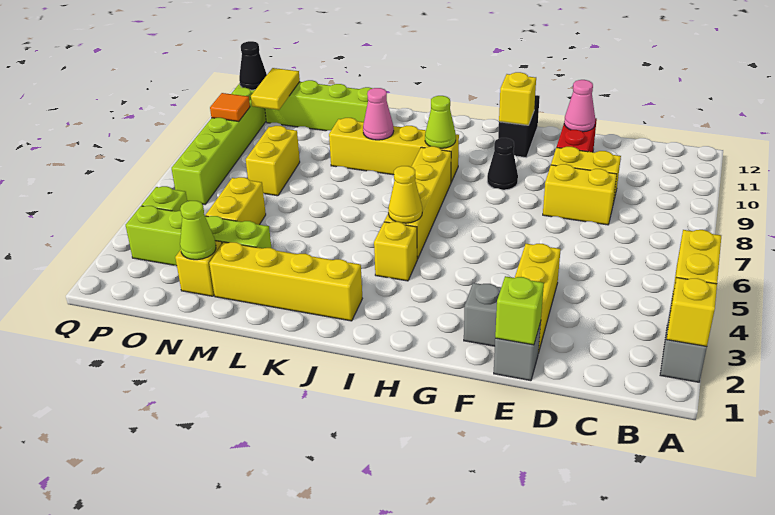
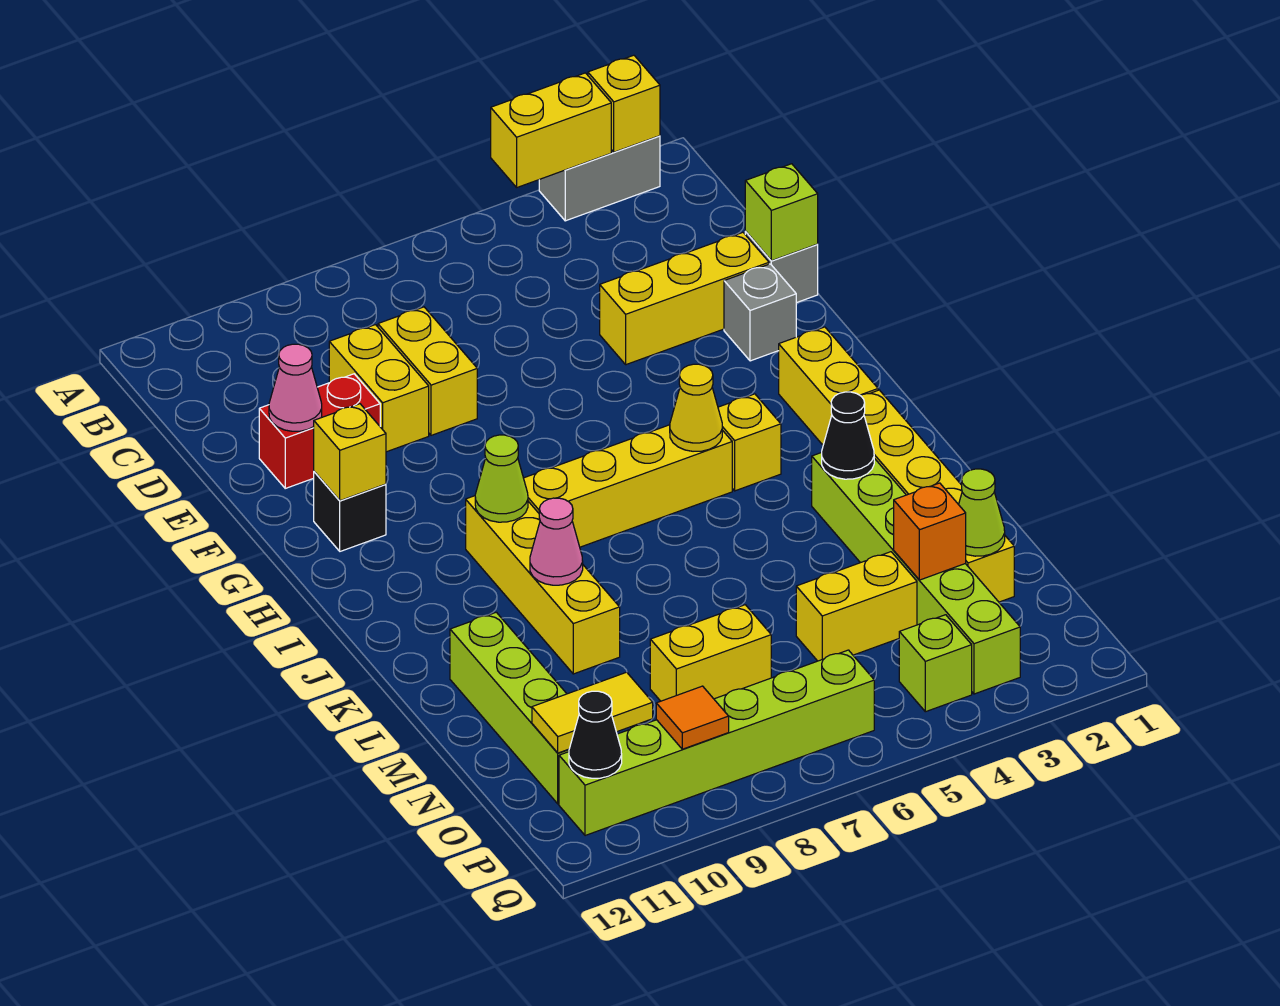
black cone G9 level 1 -> black cone K3 level 2
black brick G11:G12 level 1 -> black brick G11 level 1
none -> yellow brick H2:I2 level 1
lime brick M3:P3 level 1 -> lime brick K3:P3 level 1
none -> orange brick N3 level 2

